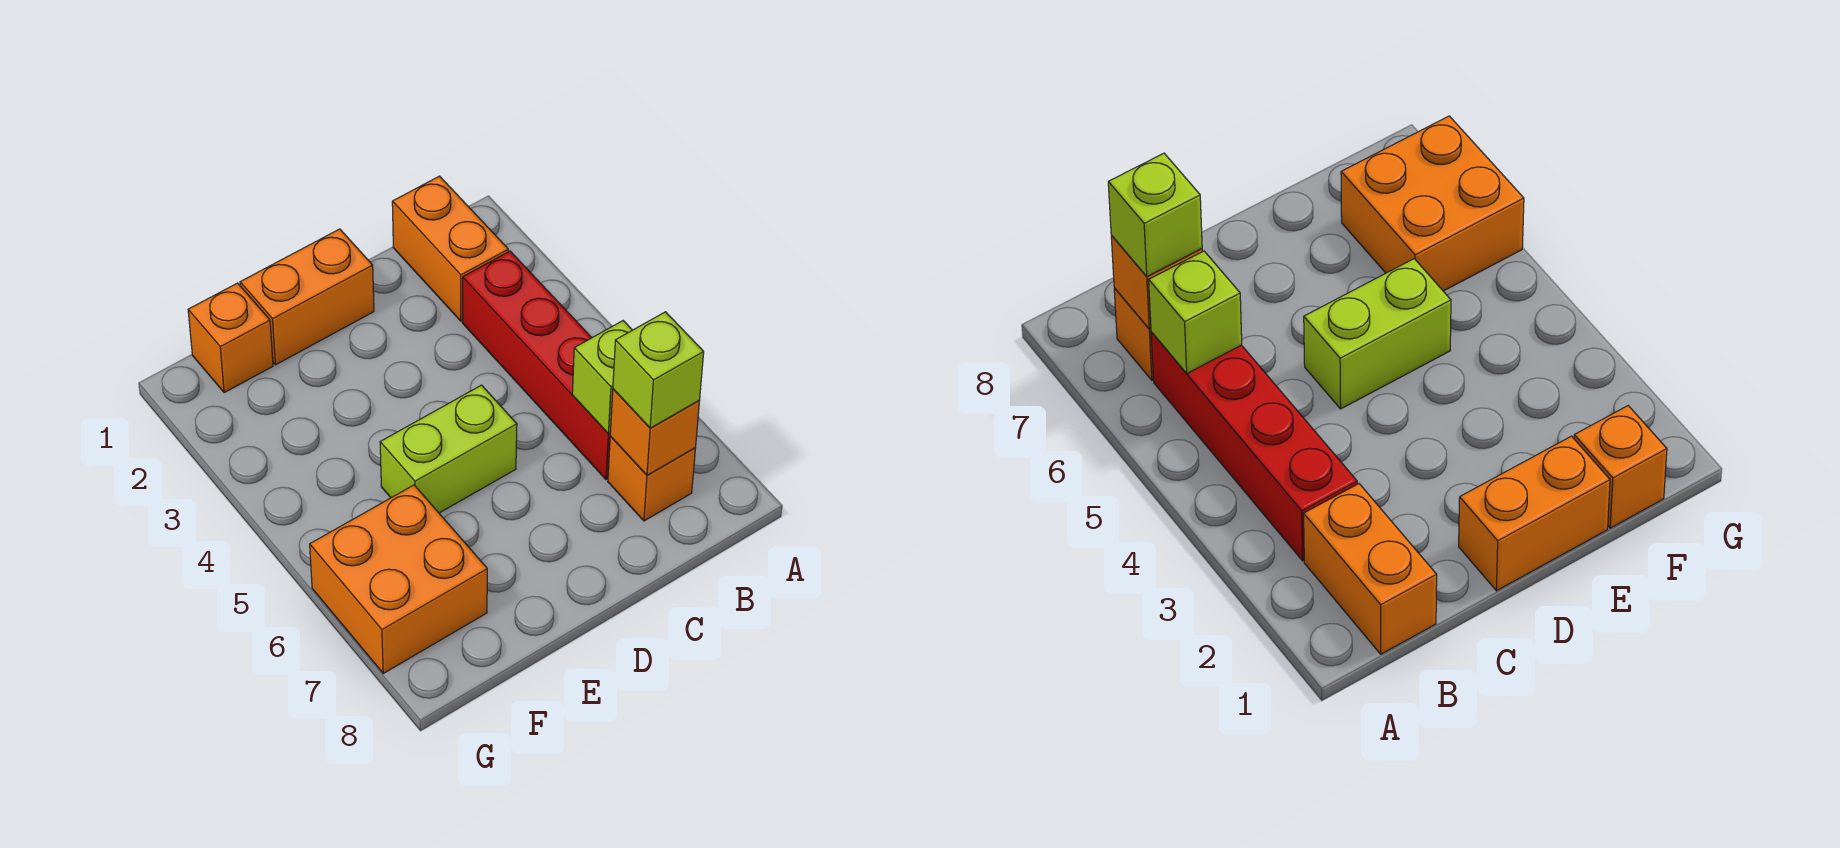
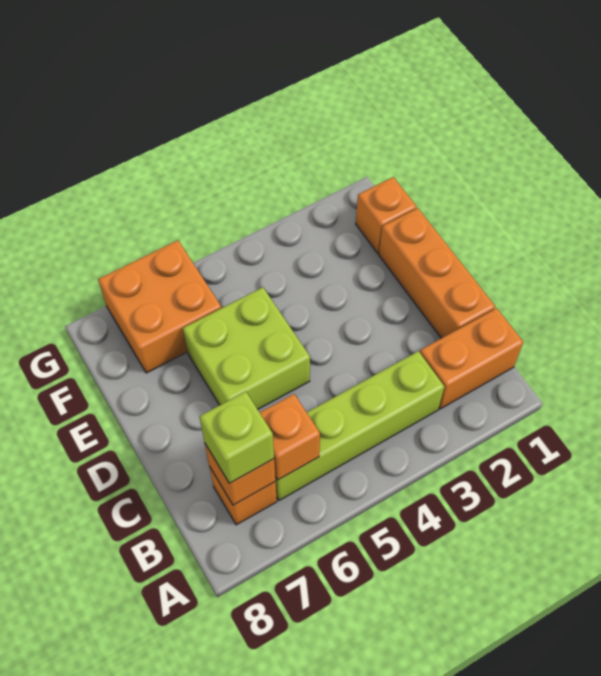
red brick B3:B6 level 1 -> lime brick B3:B6 level 1
lime brick B6 level 2 -> orange brick B6 level 2
orange brick D1:E1 level 1 -> orange brick C1:E1 level 1
lime brick D5:E5 level 1 -> lime brick D5:E6 level 1

